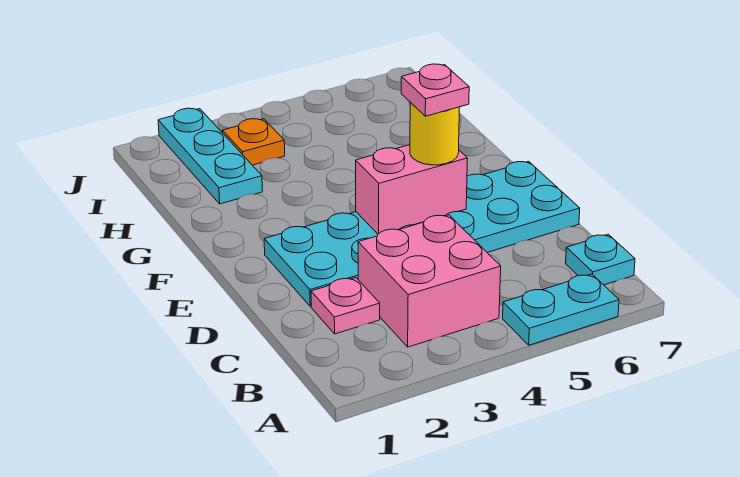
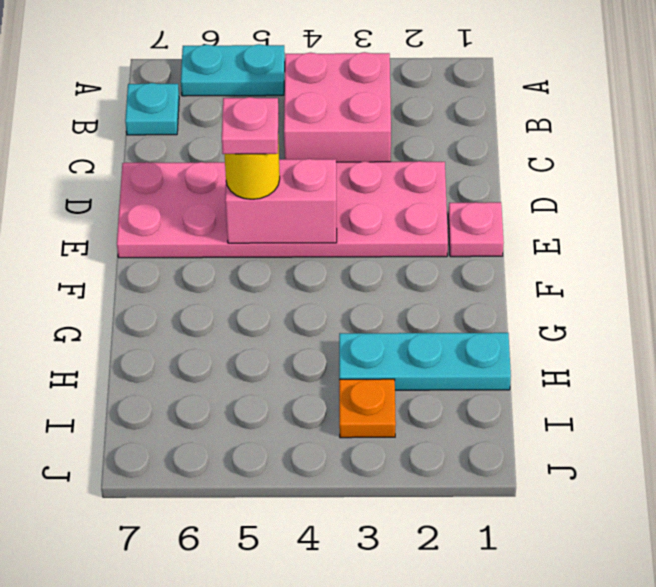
pink plate C2 level 1 -> pink plate E1 level 1
cyan plate D2:E7 level 1 -> pink plate D2:E7 level 1
cyan plate H2:J2 level 1 -> cyan plate H1:H3 level 1

